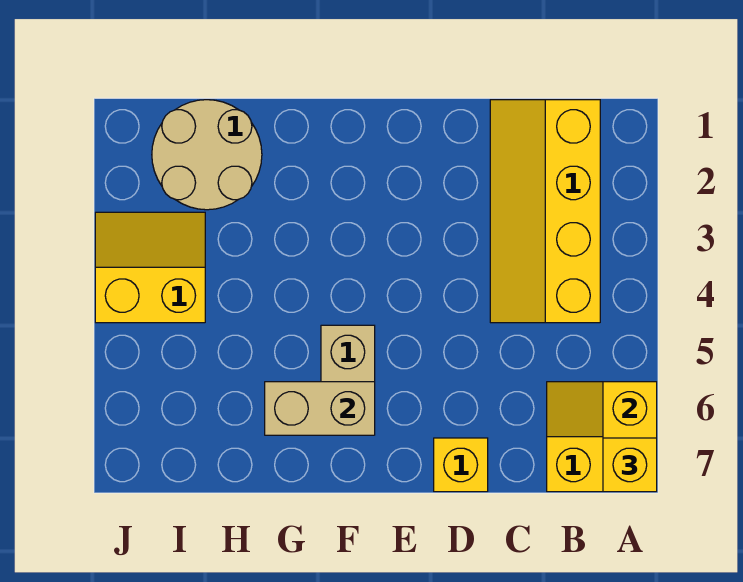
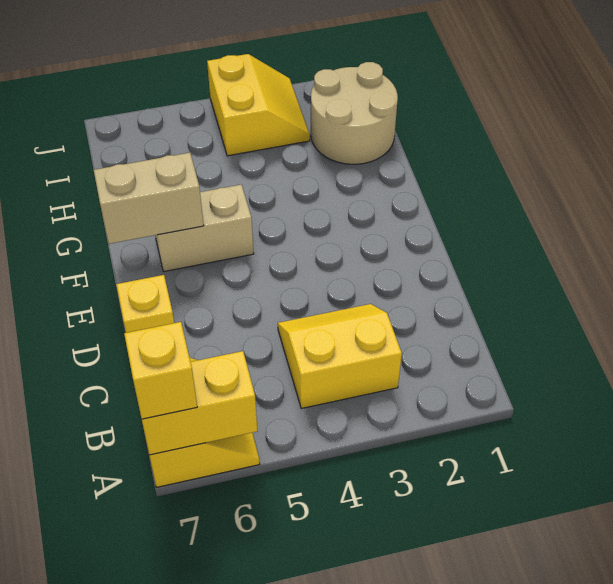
yellow slope B1:C4 level 1 top B -> yellow slope B3:C4 level 1 top B
tan brick F6:G6 level 2 -> tan brick F6:F7 level 2

